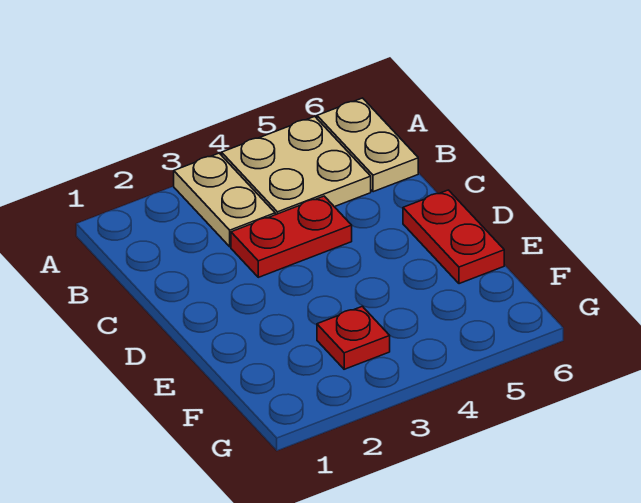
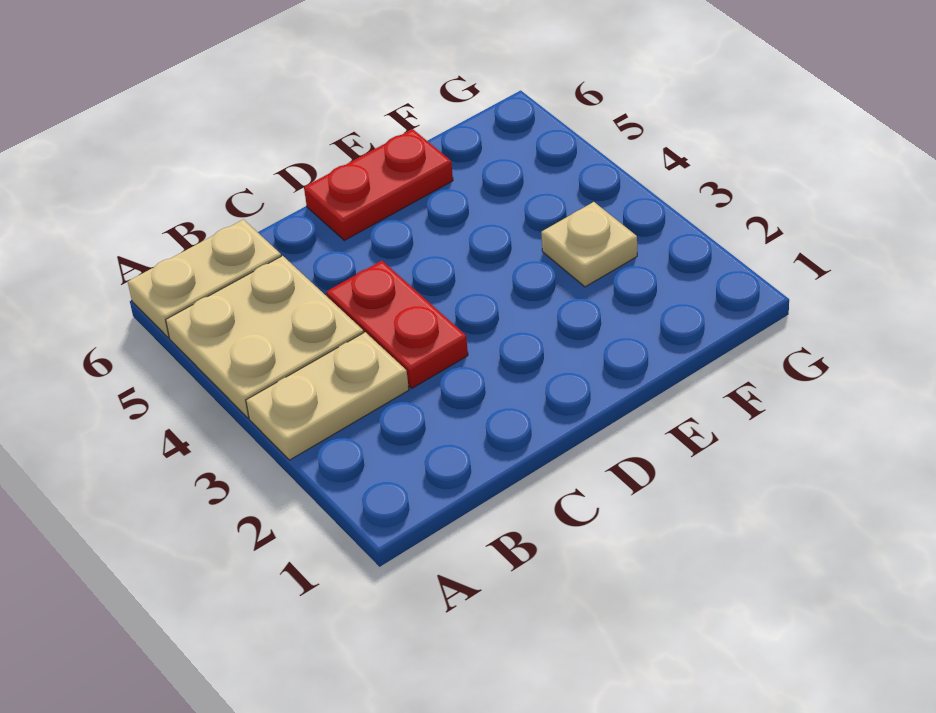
red plate F3 level 1 -> tan plate F3 level 1

